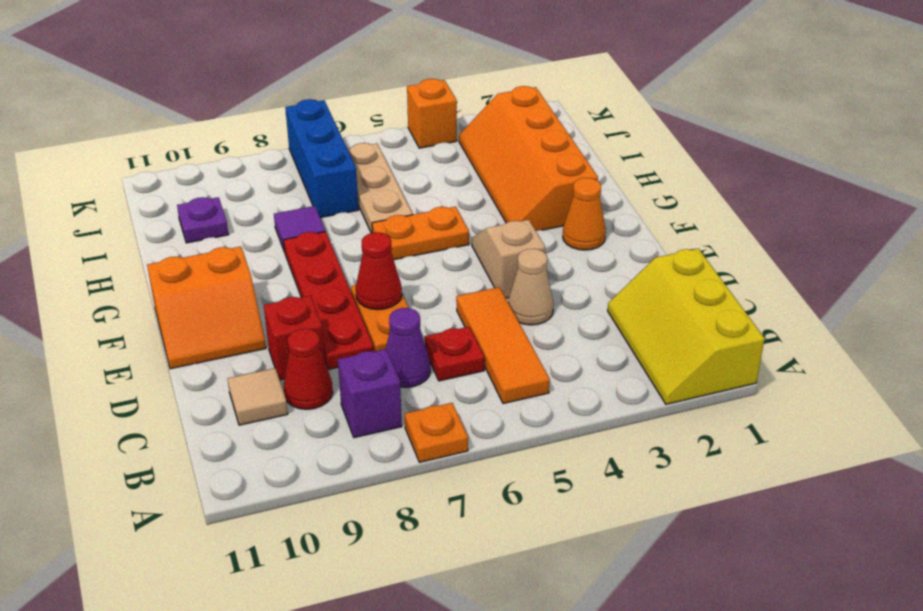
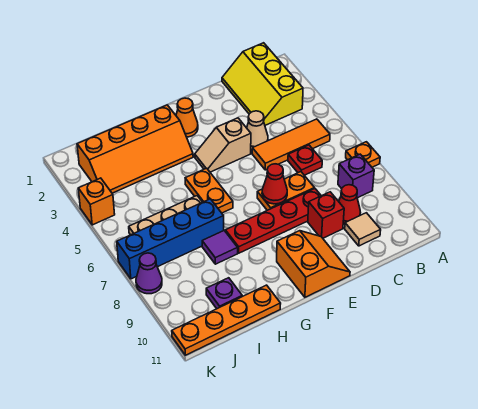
yellow slope A1:C2 level 1 top 1 -> yellow slope B1:C3 level 1 top B
purple cone C7 level 1 -> purple cone K8 level 1
none -> orange plate H11:K11 level 1
blue brick I7:K7 level 1 -> blue brick H7:K7 level 1

